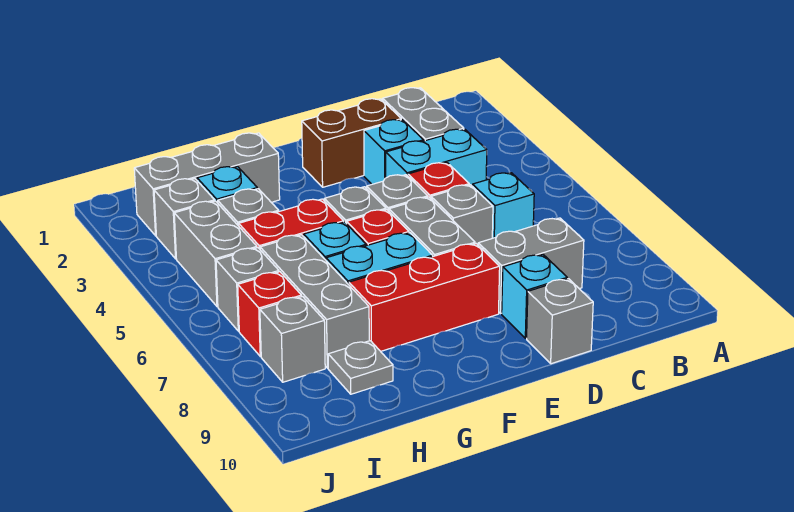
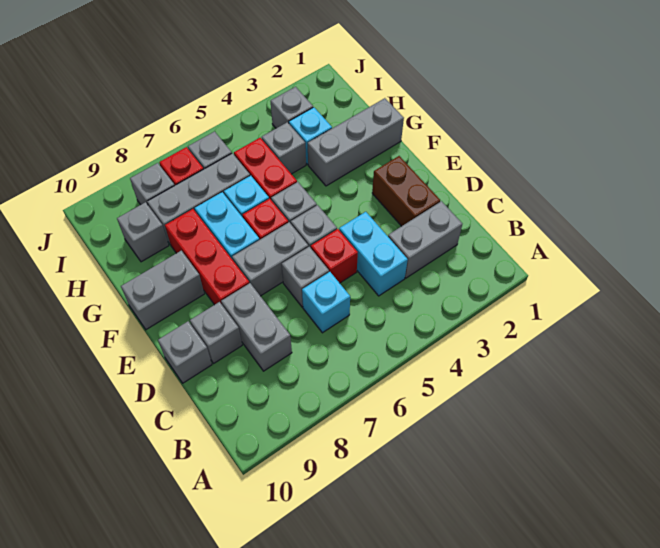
cyan brick D3 level 1 -> none
cyan brick D9 level 1 -> grey brick D9 level 1
grey brick G2:I2 level 1 -> grey brick G1:G3 level 1
grey plate H9 level 1 -> grey brick H9 level 1
grey brick I4:I5 level 1 -> grey brick F9:F10 level 1

